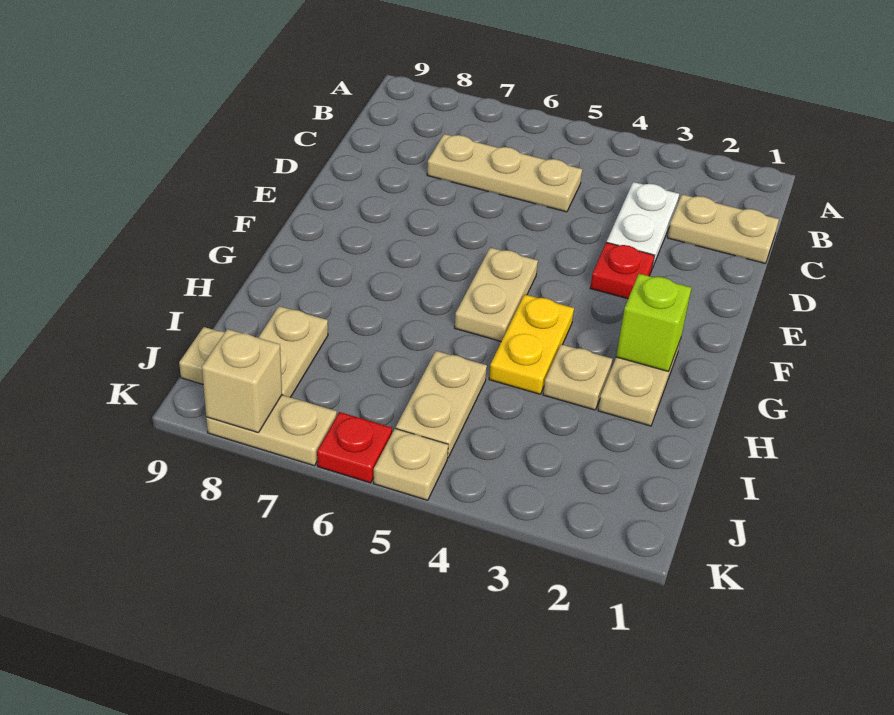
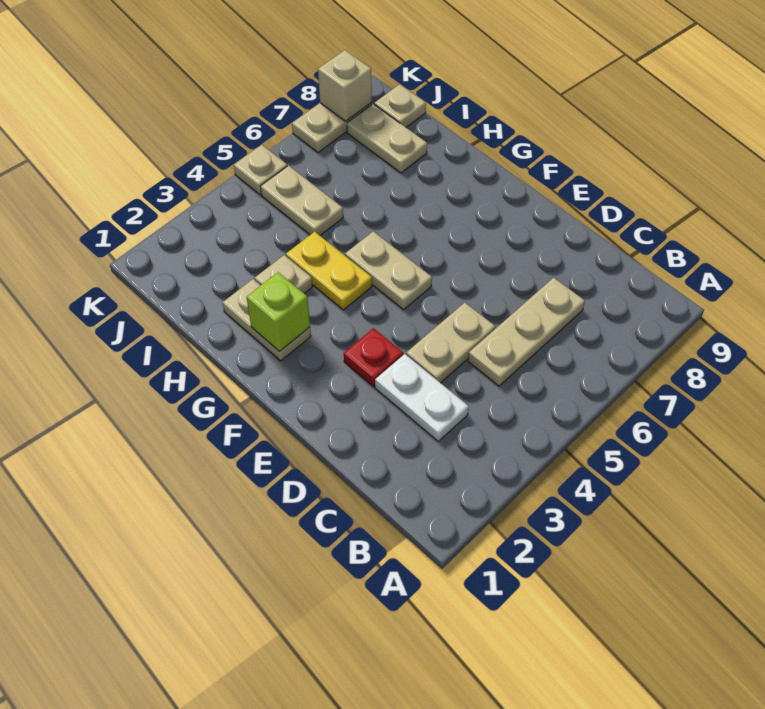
tan plate C1:C2 level 1 -> tan plate D4:D5 level 1
red plate K6 level 1 -> none

